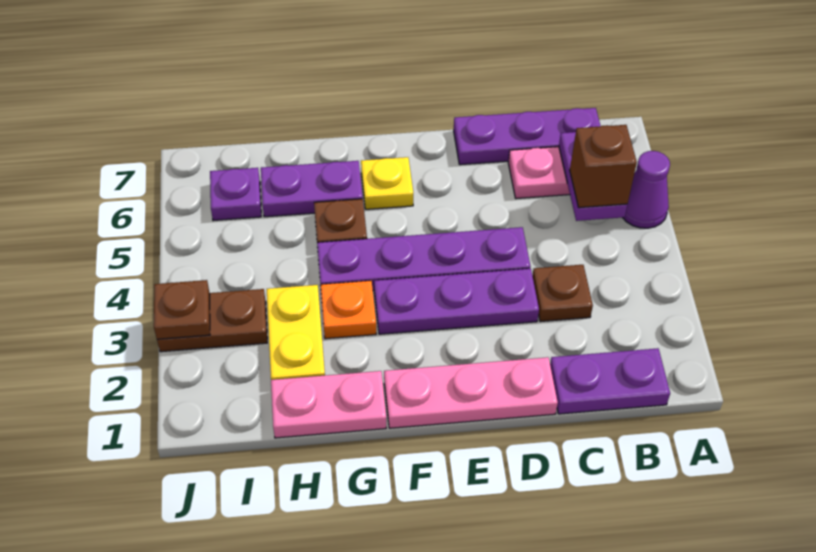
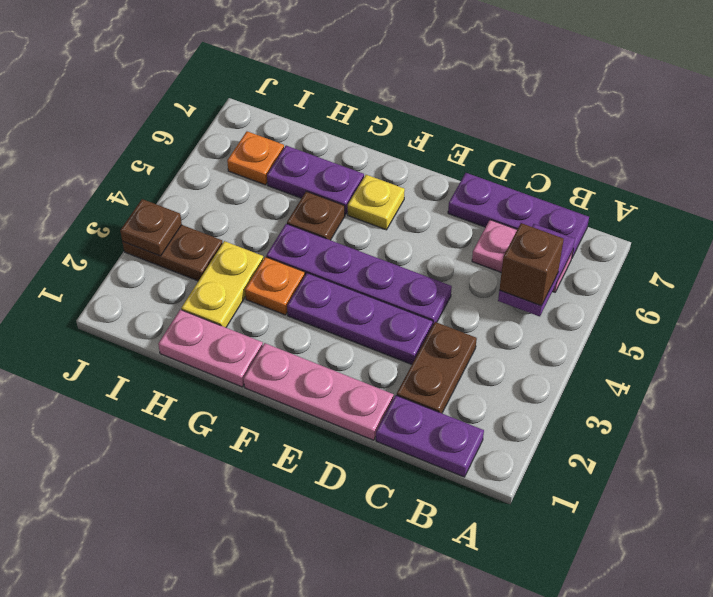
purple cone A5 level 1 -> none
brown plate C3 level 1 -> brown plate C2:C3 level 1
purple plate I6 level 1 -> orange plate I6 level 1

